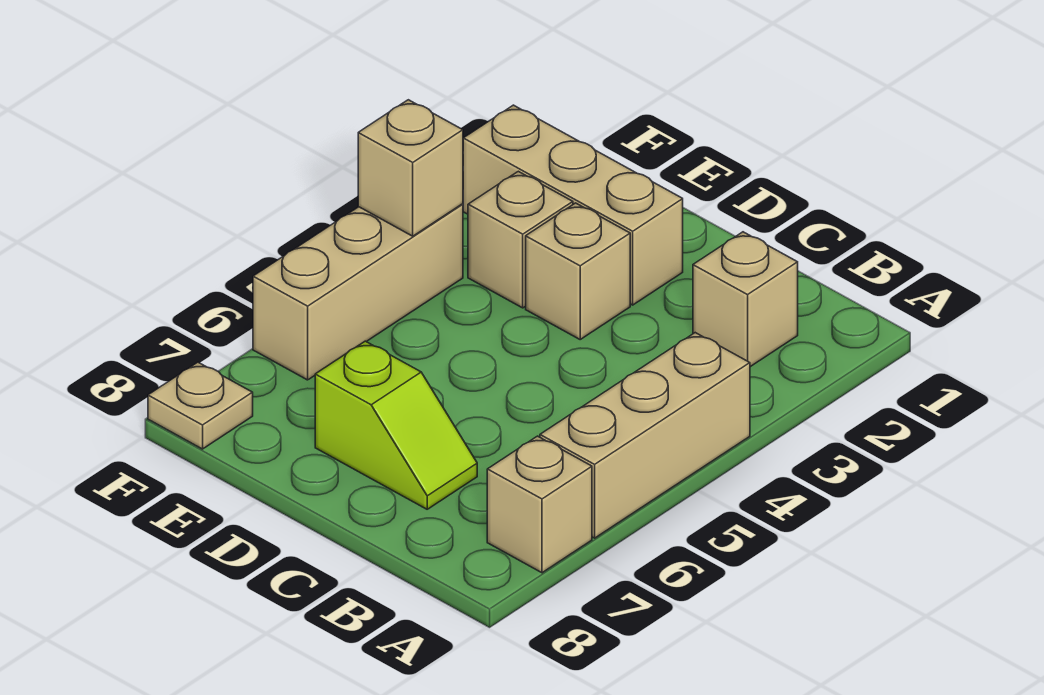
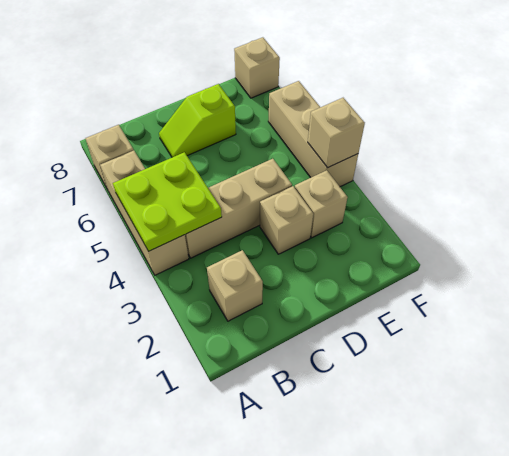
none -> lime plate A4:B5 level 2
tan brick D2:F2 level 1 -> tan brick B4:D4 level 1
tan plate F8 level 1 -> tan brick F8 level 1

